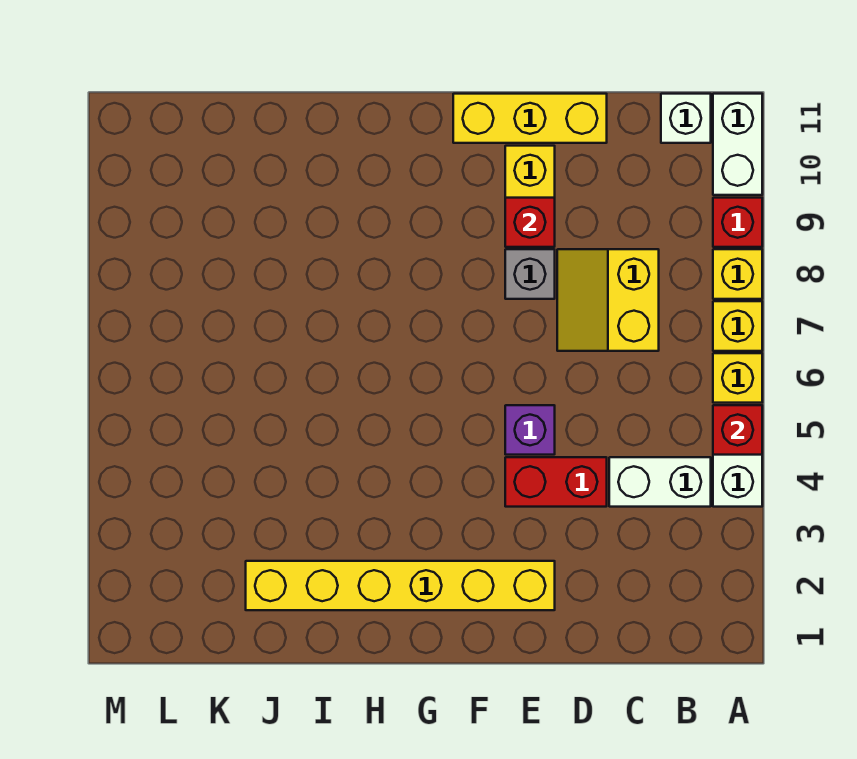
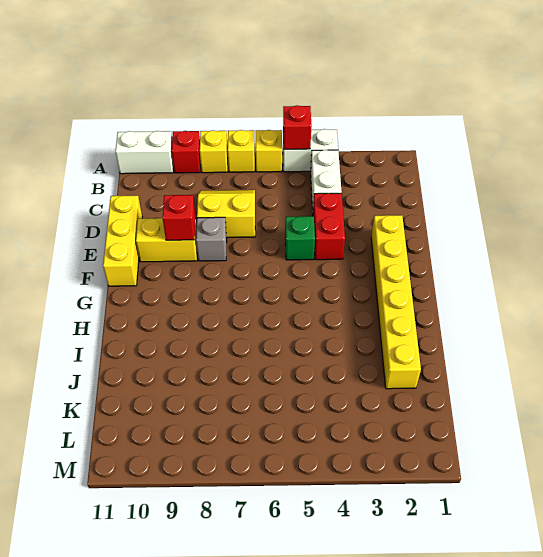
white brick B11 level 1 -> none
yellow slope C7:D8 level 1 top C -> yellow slope C7:D8 level 1 top D
purple brick E5 level 1 -> green brick E5 level 1

